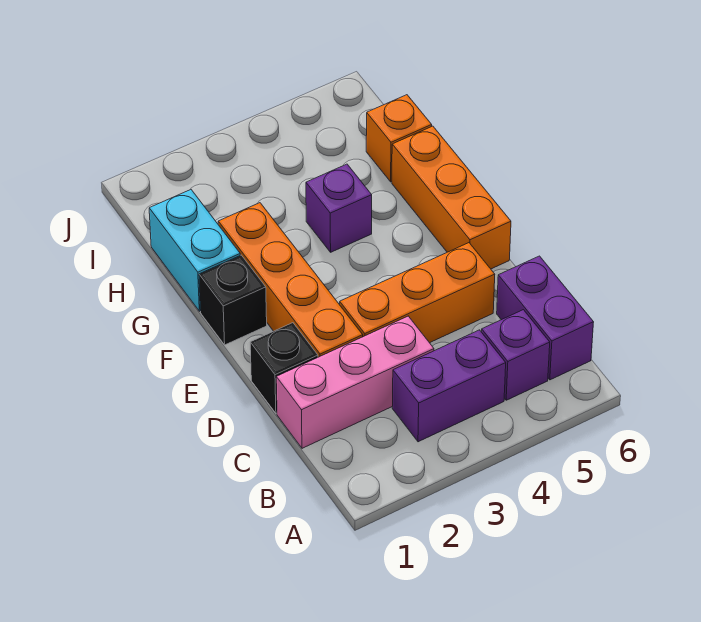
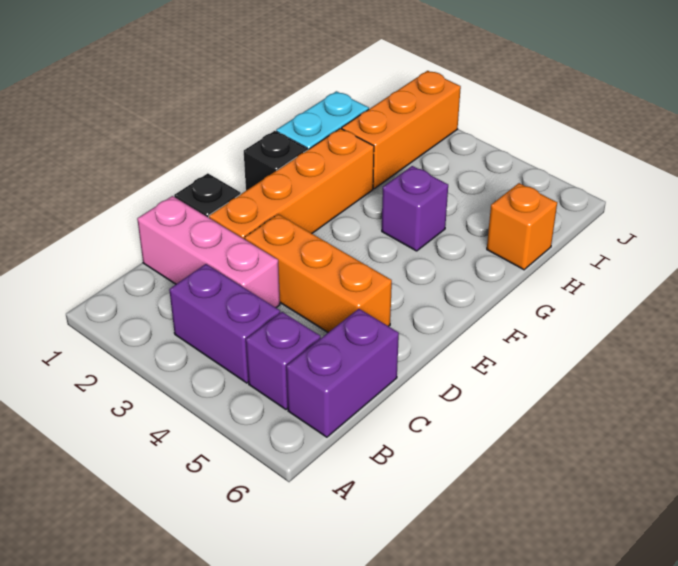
orange brick E6:G6 level 1 -> orange brick H2:J2 level 1

